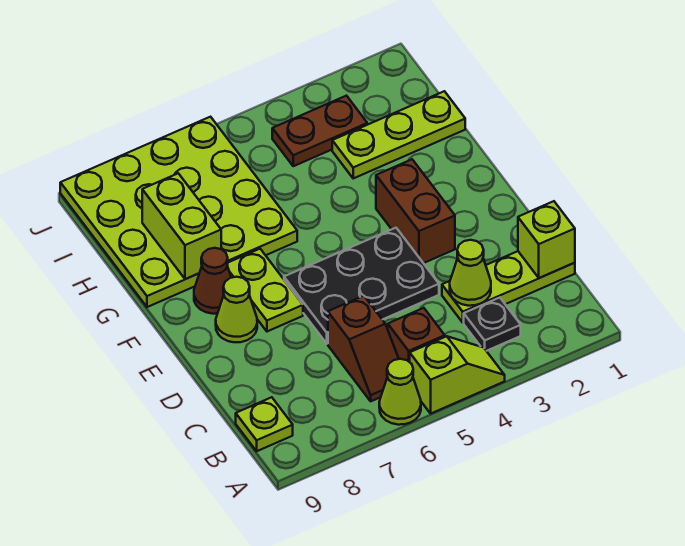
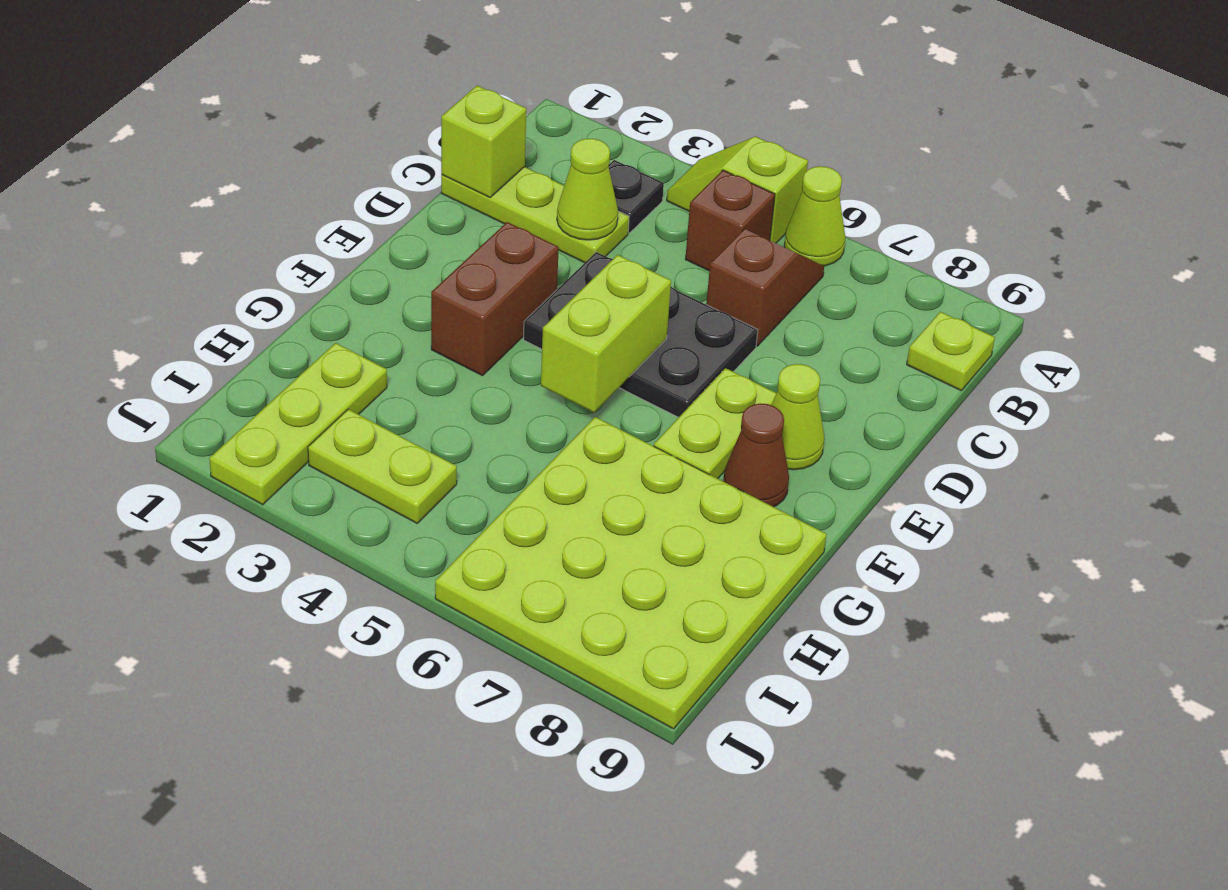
lime brick G8:H8 level 2 -> lime brick E5:F5 level 2
lime plate H1:H3 level 1 -> lime plate H2:J2 level 1
brown plate I3:I4 level 1 -> lime plate I3:I4 level 1

